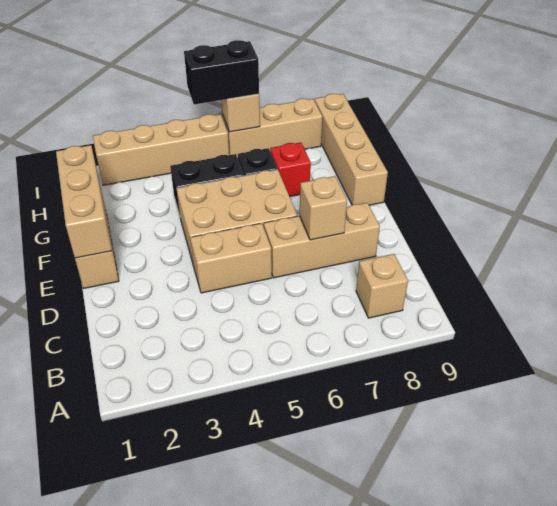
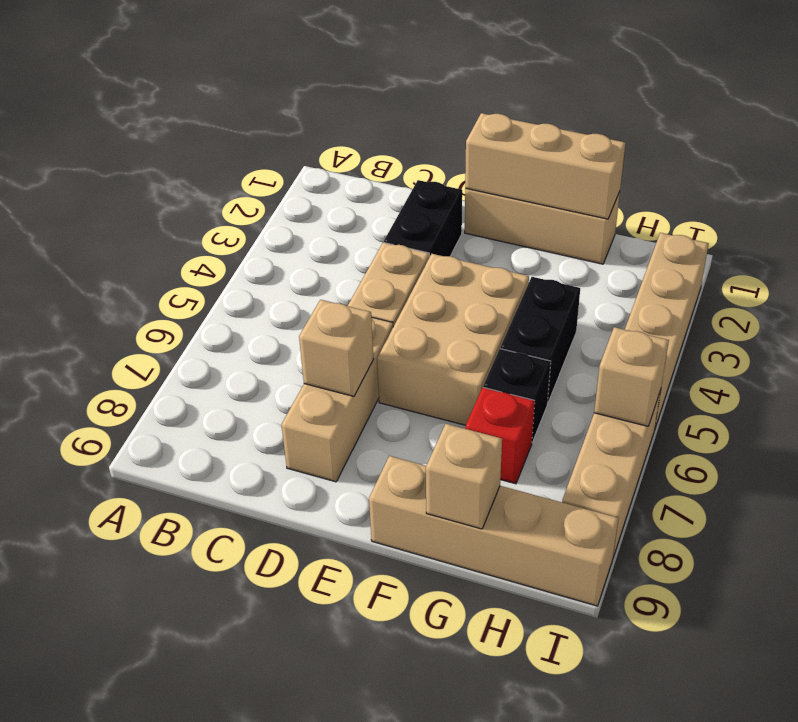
tan brick B8 level 1 -> tan brick G9 level 2
black brick I5:I6 level 3 -> black brick D2:D3 level 1

